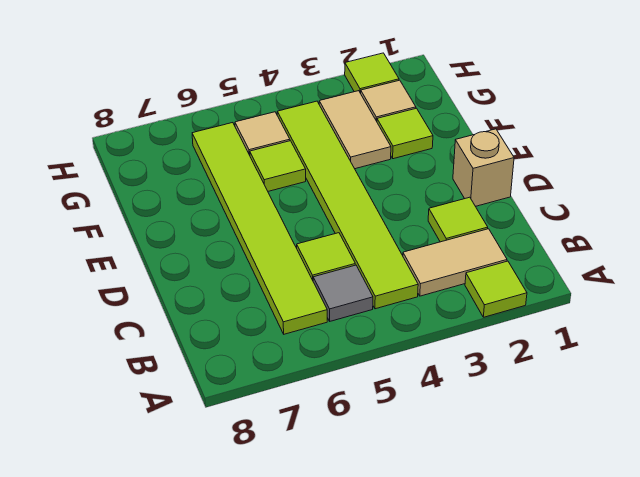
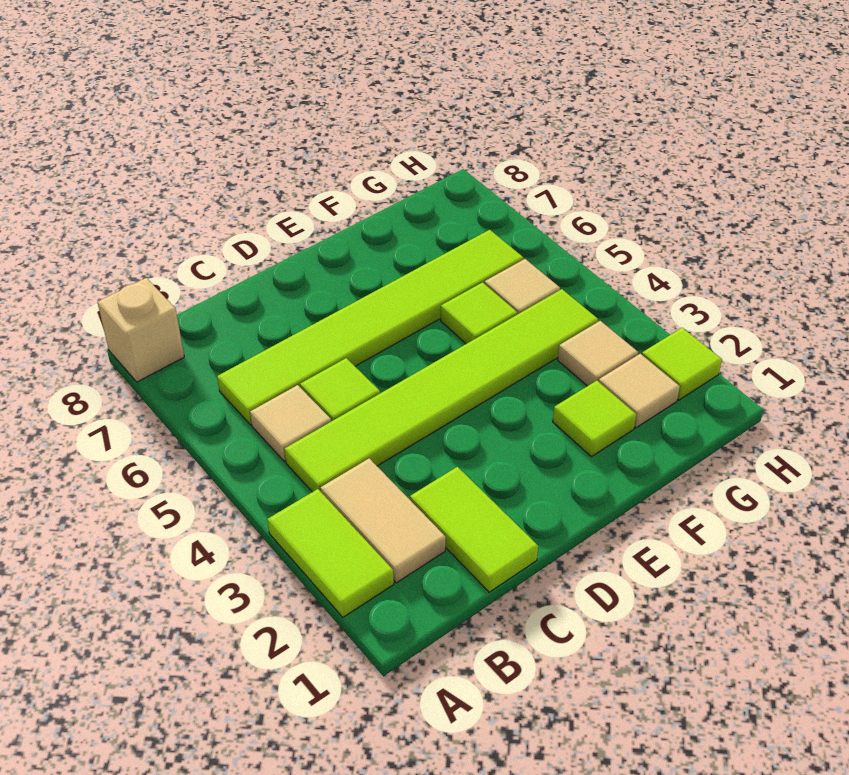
lime tile A2 level 1 -> lime tile A2:A3 level 1
grey tile B5 level 1 -> tan tile B5 level 1
lime tile C2 level 1 -> lime tile C1:C2 level 1
tan brick D1 level 1 -> tan brick A8 level 1
tan tile F3:G3 level 1 -> tan tile G3 level 1

